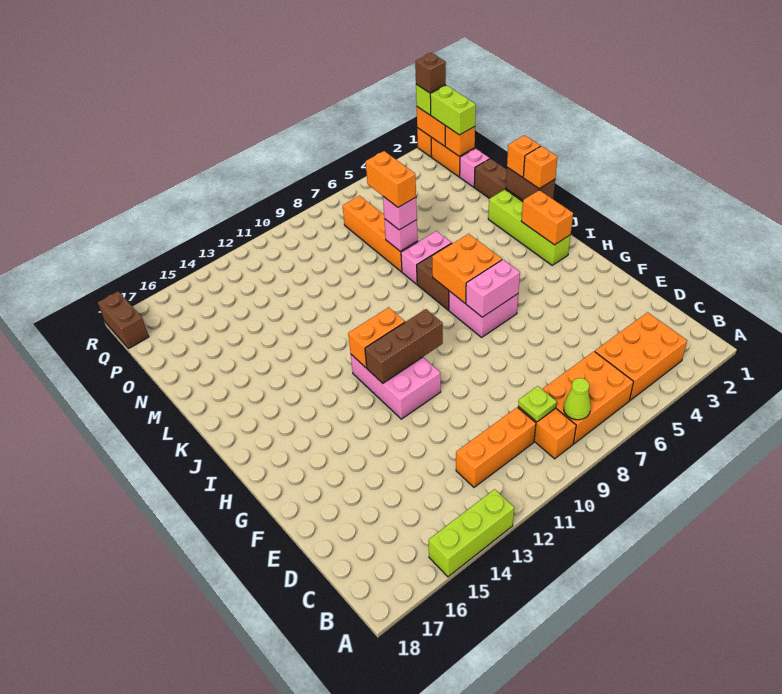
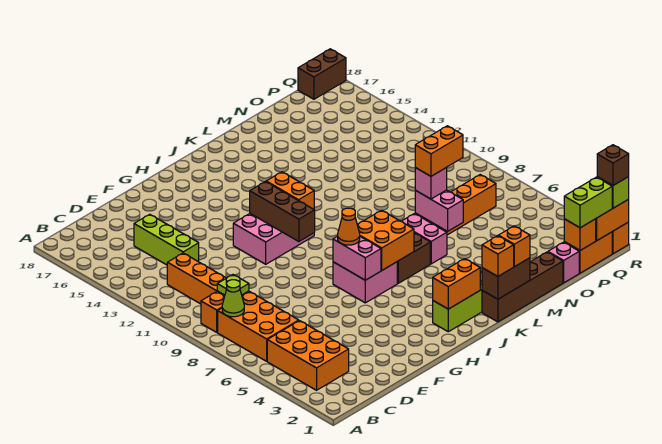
lime brick A13:A15 level 1 -> lime brick D13:D15 level 1
none -> orange cone H7 level 3
pink brick M7 level 2 -> pink brick M6:M7 level 2

